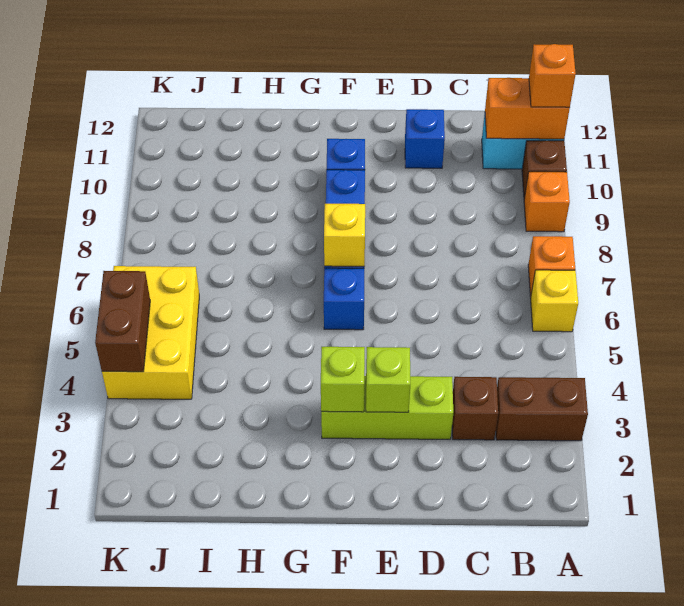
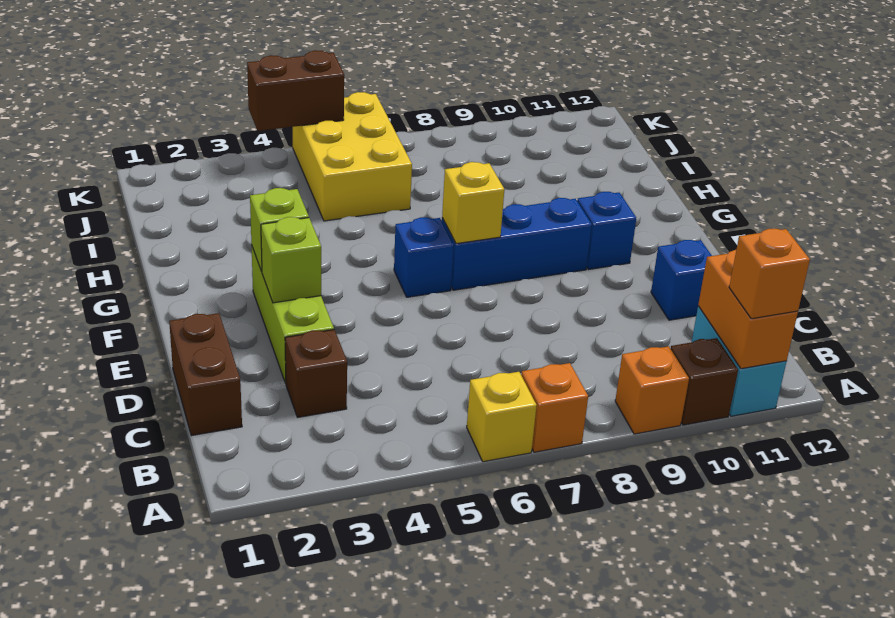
brown brick A3:B3 level 1 -> brown brick C1:D1 level 1
yellow brick J4:K6 level 1 -> yellow brick I5:K6 level 1

